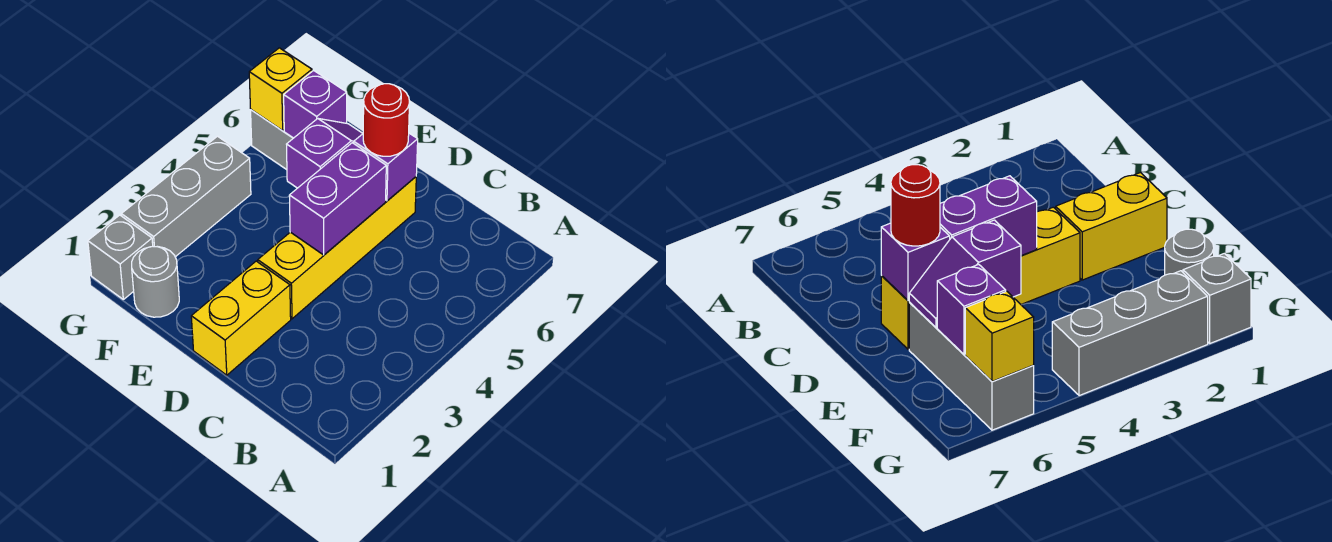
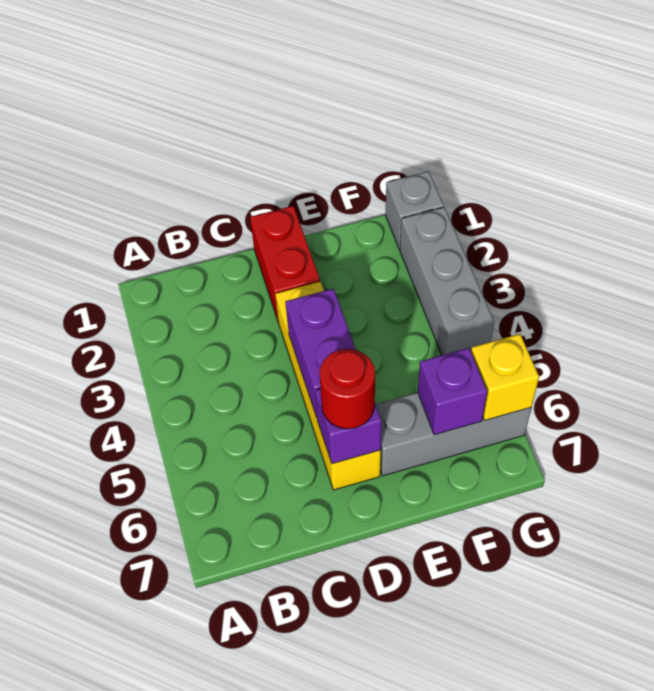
yellow brick D1:D2 level 1 -> red brick D1:D2 level 1
purple slope E5:E6 level 2 top 5 -> none
grey round brick F1 level 1 -> none

